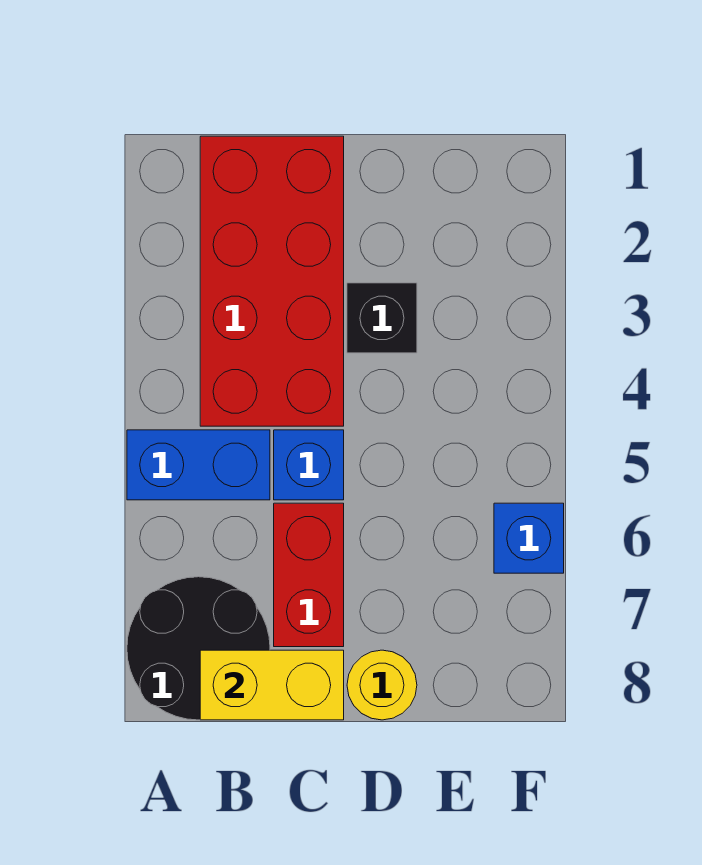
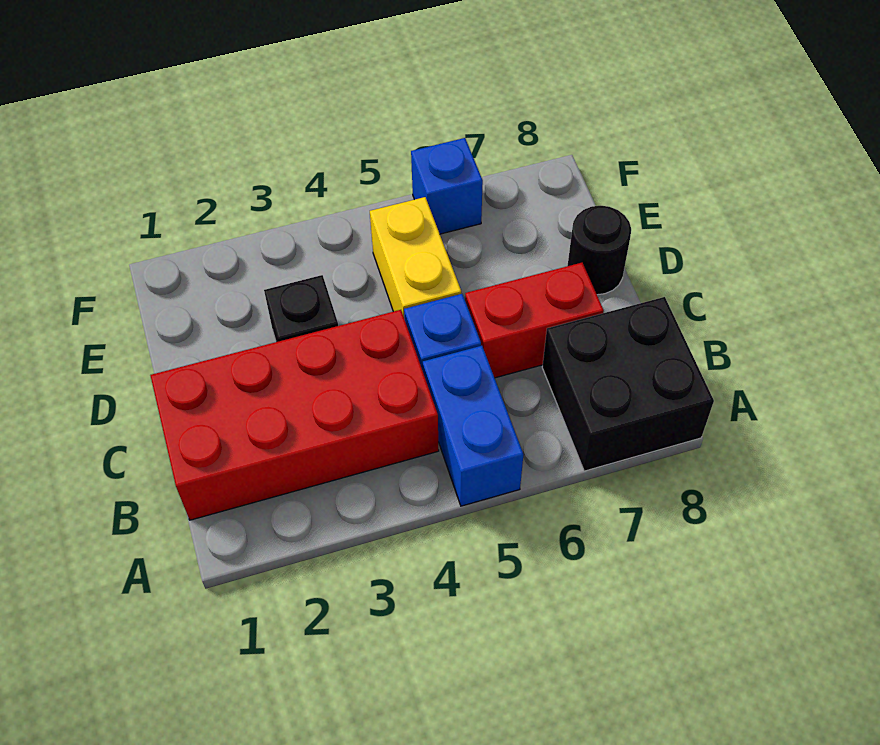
black round brick A7:B8 level 1 -> black brick A7:B8 level 1
yellow brick B8:C8 level 2 -> yellow brick D5:E5 level 1
yellow round brick D8 level 1 -> black round brick D8 level 1

